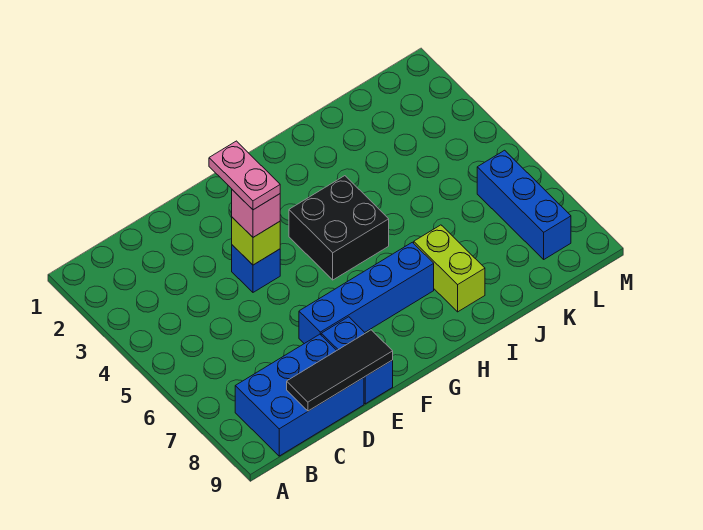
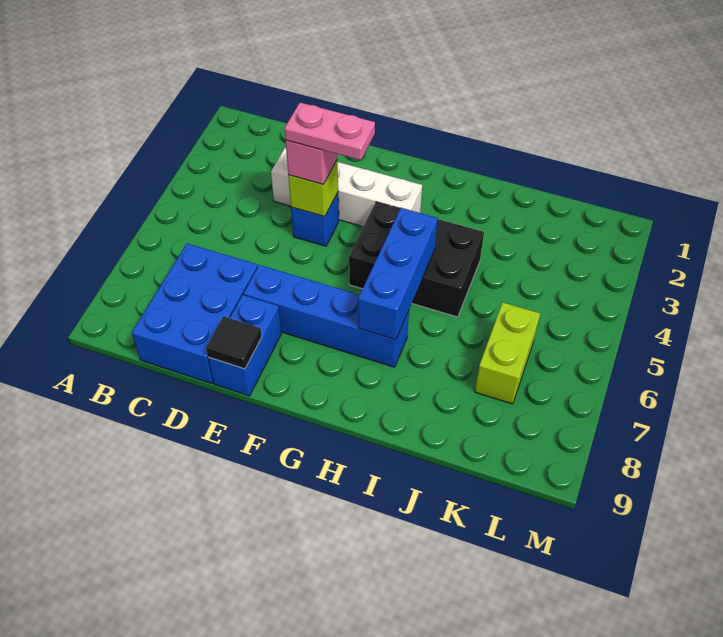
blue brick B8:D9 level 1 -> blue brick C7:D9 level 1
black tile C9:E9 level 2 -> black tile E9 level 2
none -> white brick D3:G3 level 1
pink plate E3:E4 level 4 -> pink plate E4:F4 level 4
black brick G4:H5 level 1 -> black brick G4:I5 level 1
lime brick I7:I8 level 1 -> lime brick K6:K7 level 1
blue brick L6:L8 level 1 -> blue brick H5:H7 level 2

